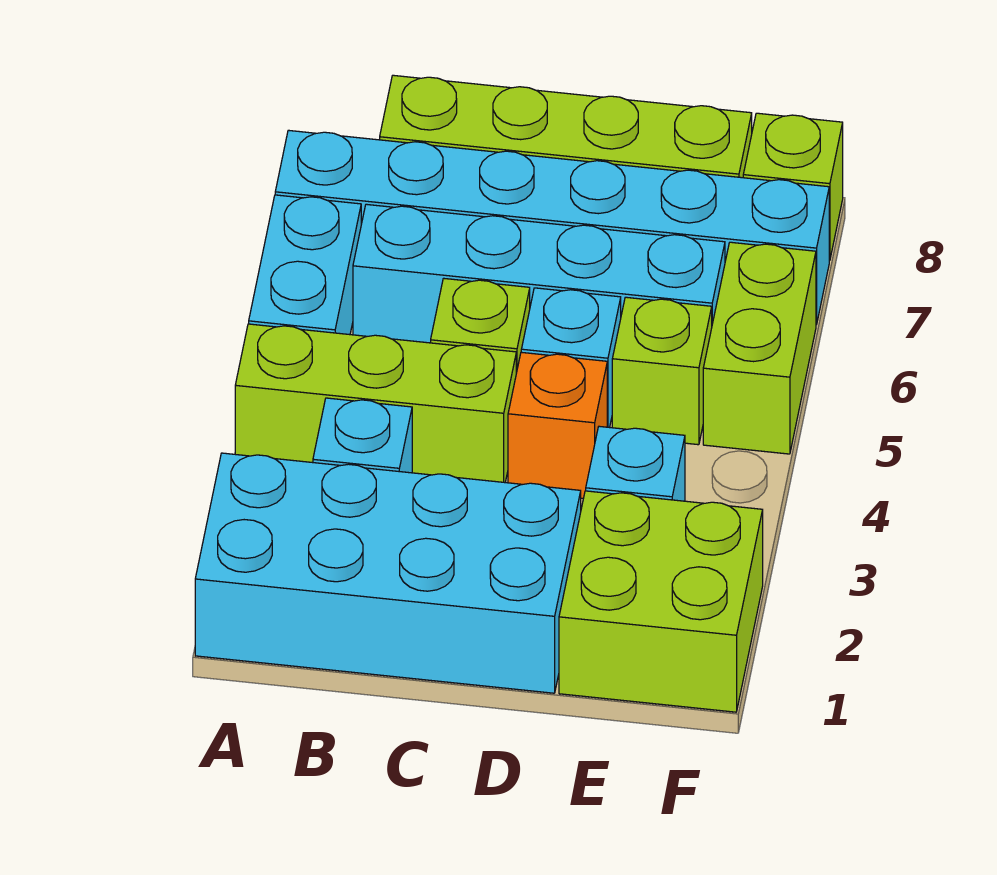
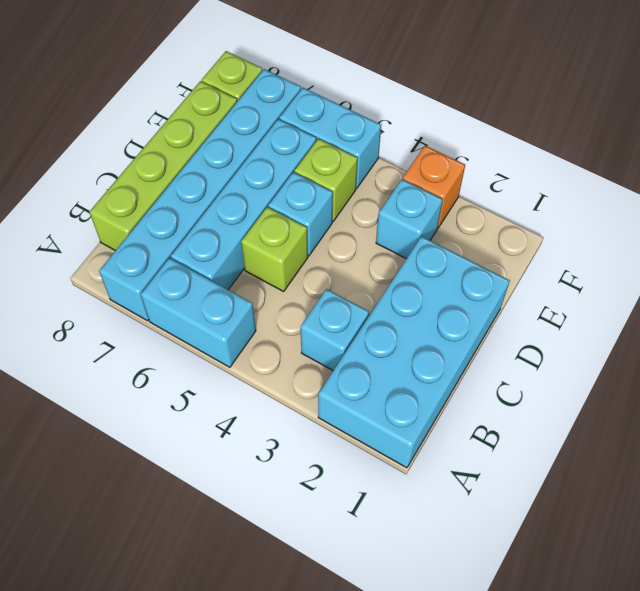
lime brick A4:C4 level 1 -> none
orange brick D4 level 1 -> orange brick F3 level 1
lime brick E1:F2 level 1 -> none
lime brick F5:F6 level 1 -> cyan brick F5:F6 level 1

